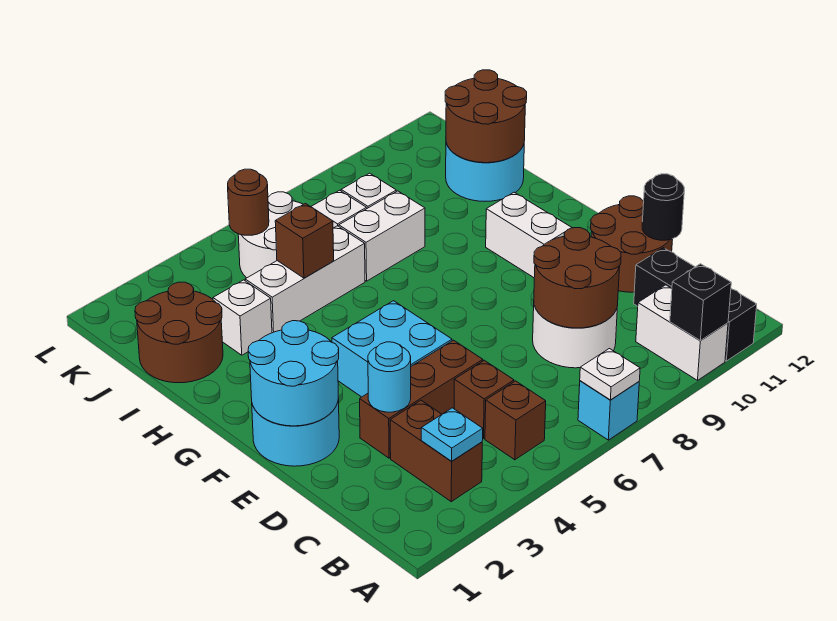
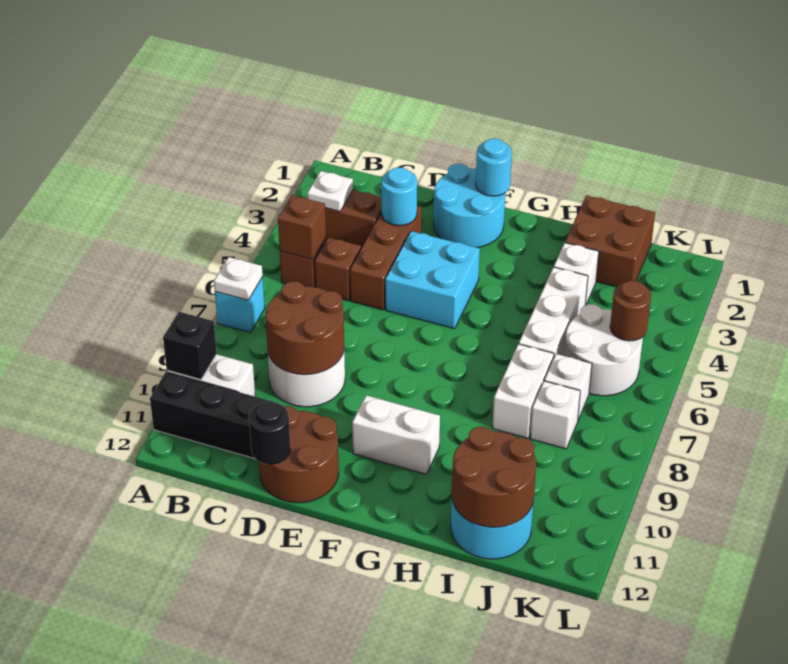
cyan plate B3 level 2 -> white plate B3 level 2
cyan round brick E1:F2 level 2 -> cyan round brick F1 level 2
brown round brick I1:J2 level 1 -> brown brick I1:J2 level 1
brown brick I5 level 2 -> brown brick B5 level 2

